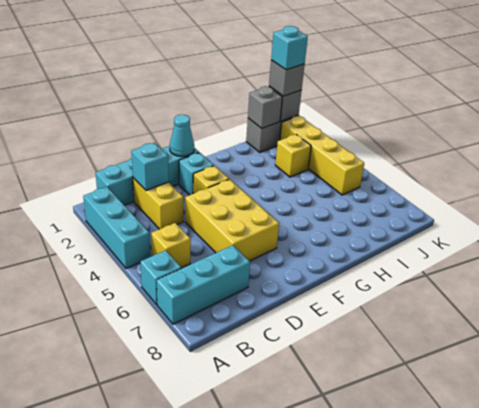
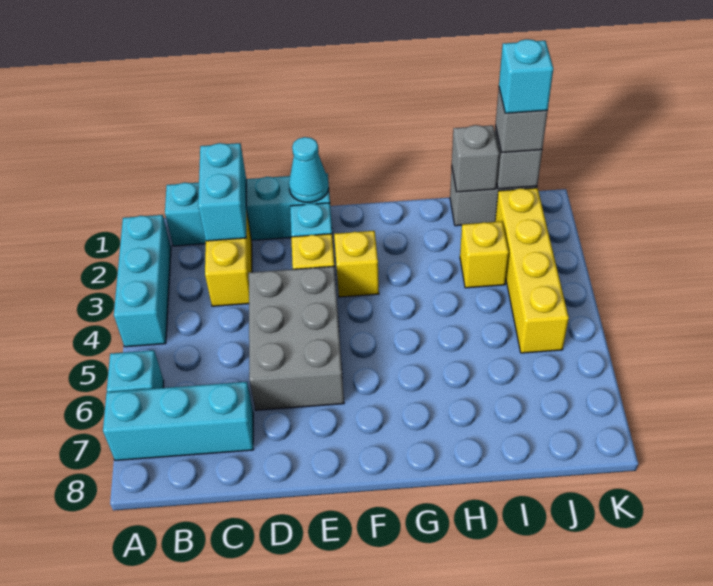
yellow brick B5 level 1 -> yellow brick F3 level 1
cyan brick C2 level 2 -> cyan brick C1:C2 level 2
yellow brick D4:E6 level 1 -> grey brick D4:E6 level 1

